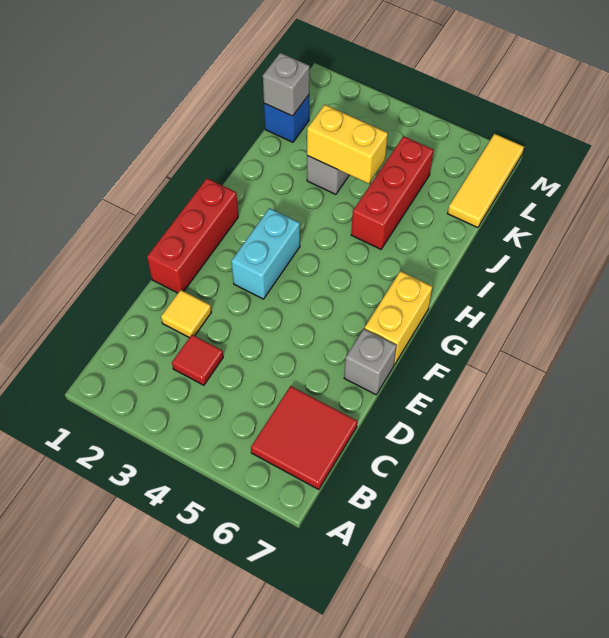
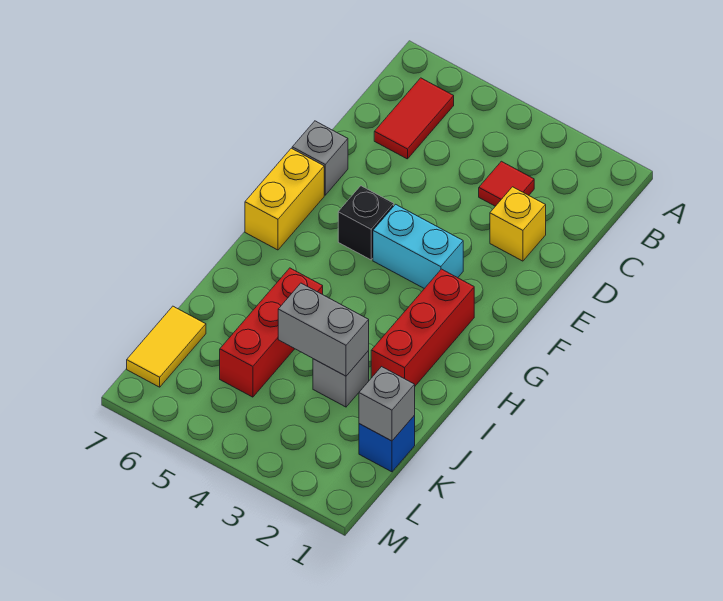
red tile B6:C7 level 1 -> red tile B6:C6 level 1
yellow tile D2 level 1 -> yellow brick D2 level 1
red brick E1:G1 level 1 -> red brick G2:I2 level 1
cyan brick F3:G3 level 1 -> cyan brick F3:F4 level 1
none -> black brick F5 level 1
yellow brick J3:J4 level 2 -> grey brick J3:J4 level 2
yellow tile K7:M7 level 1 -> yellow tile K7:L7 level 1

